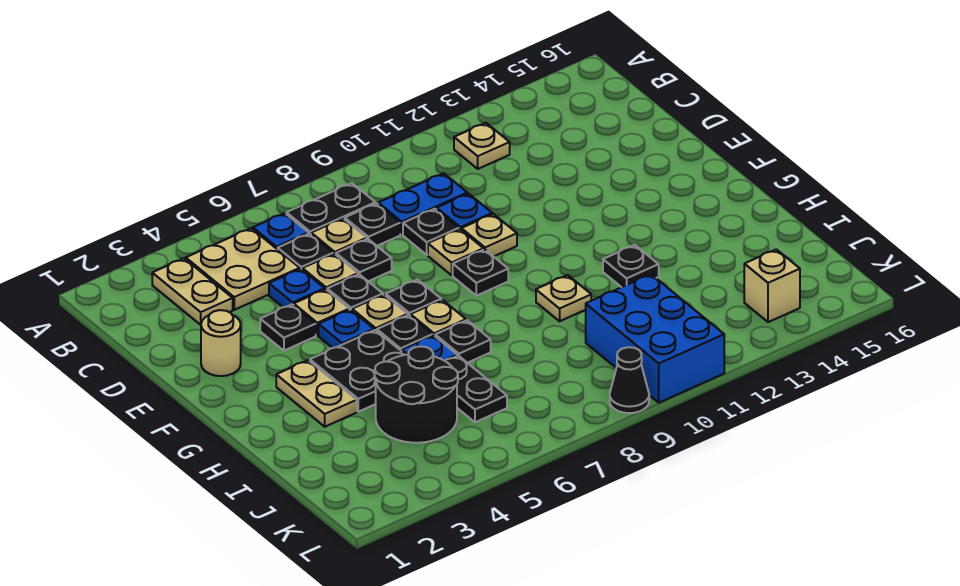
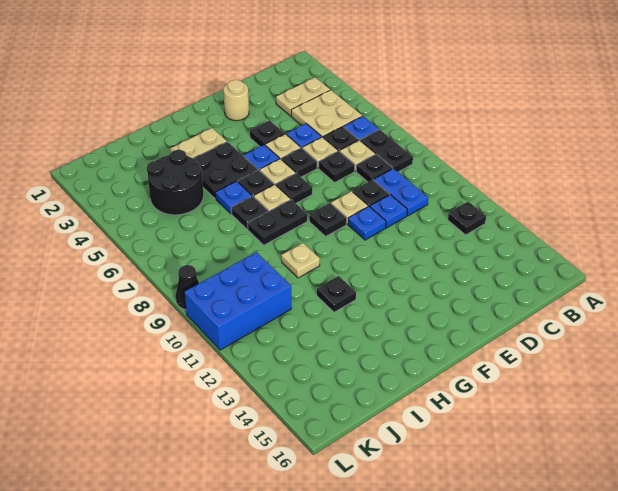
tan plate B12 level 1 -> black plate B12 level 1
tan plate E10 level 1 -> blue plate E10 level 1
black plate I6:J6 level 1 -> black plate G8:H8 level 1
tan brick K14 level 1 -> none

